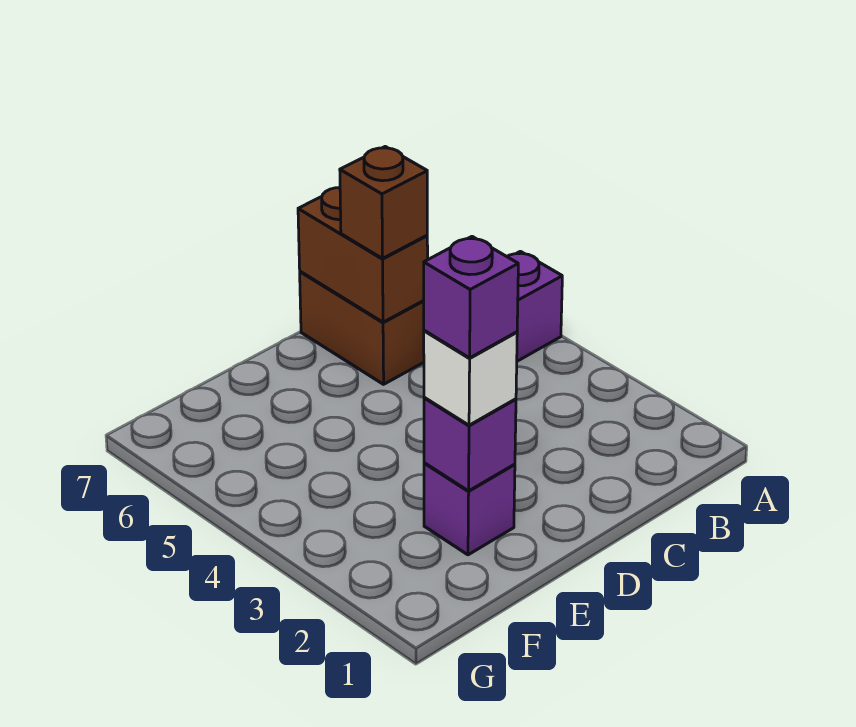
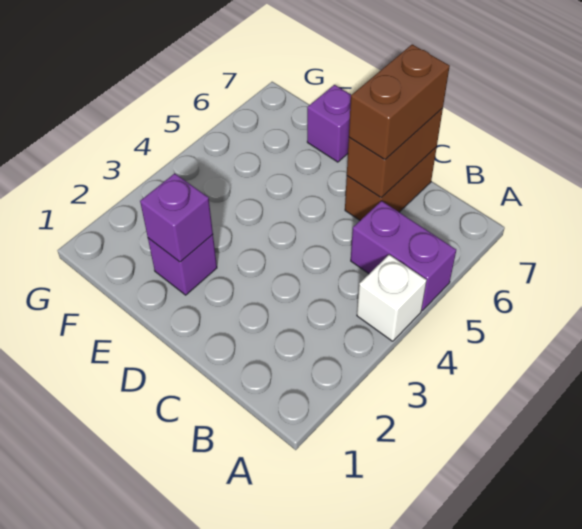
brown brick C6 level 3 -> brown brick C6:C7 level 3
white brick E2 level 3 -> white brick A4 level 1
purple brick E2 level 4 -> purple brick E7 level 1

